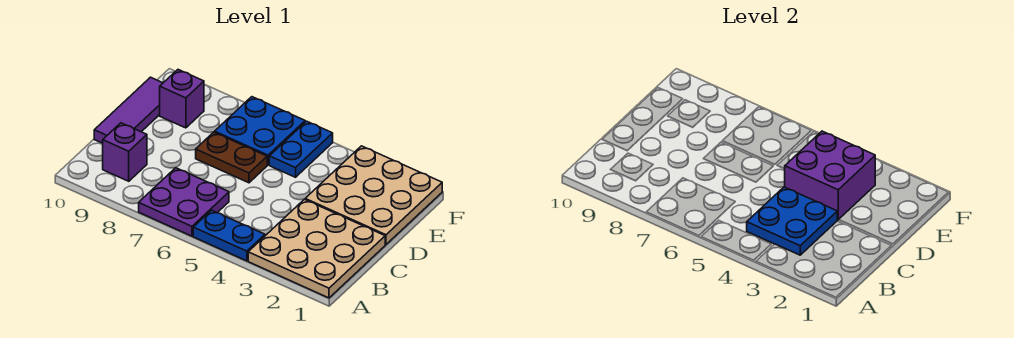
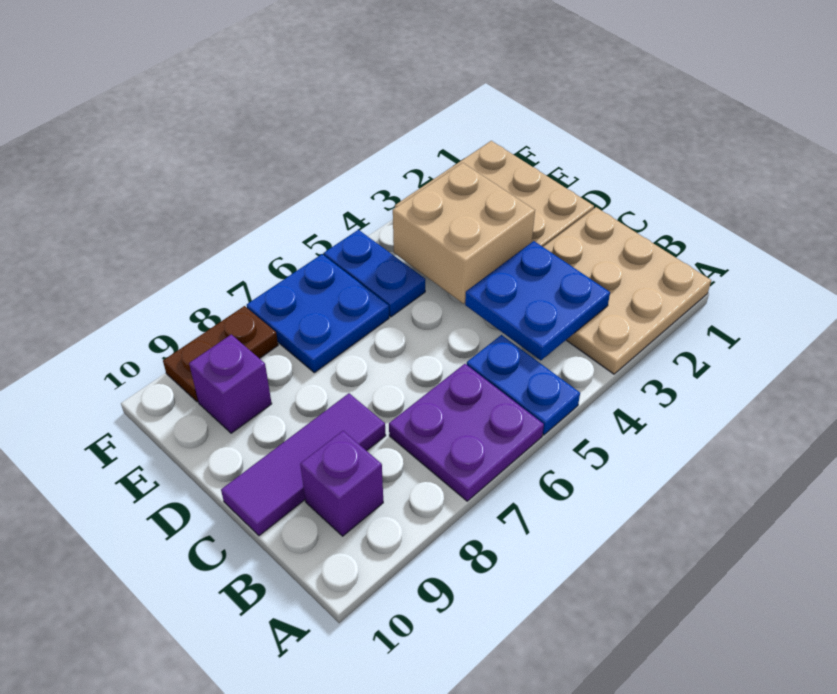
blue plate A4:A5 level 1 -> blue plate A5:B5 level 1
purple tile C10:E10 level 1 -> purple tile C8:C10 level 1
purple brick D3:E4 level 2 -> tan brick D3:E4 level 2
brown plate D6:D7 level 1 -> brown plate F8:F9 level 1

